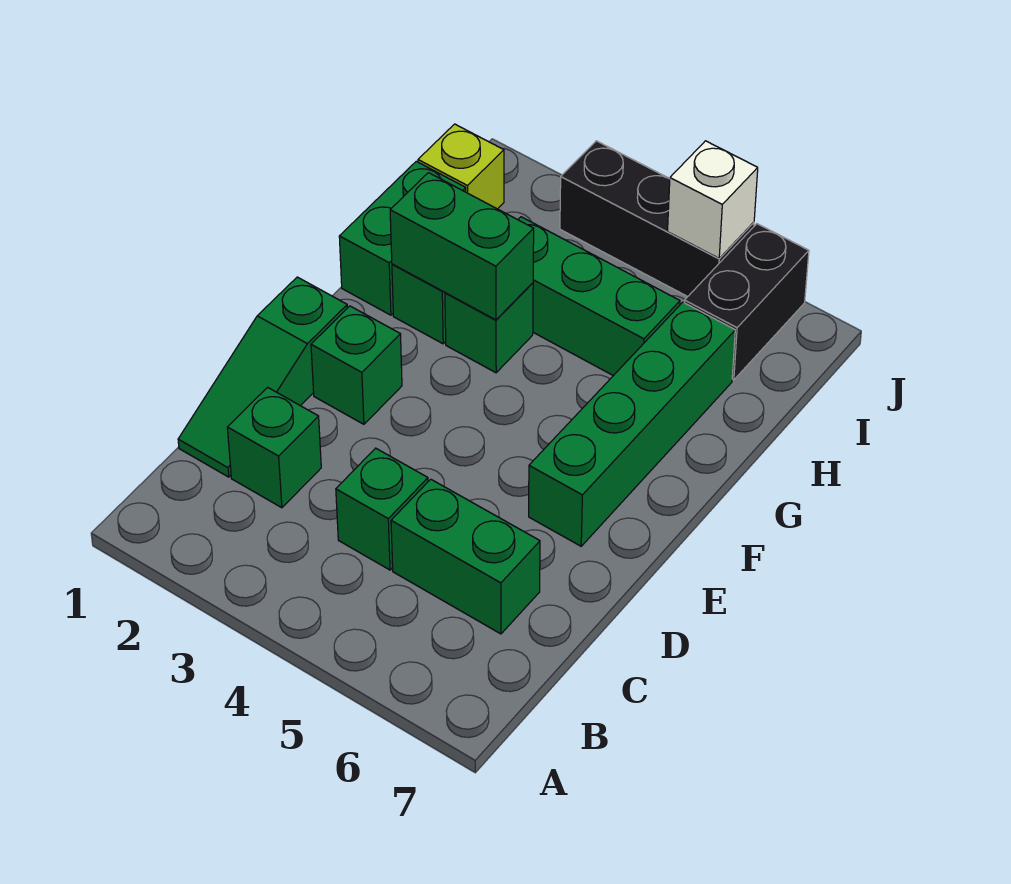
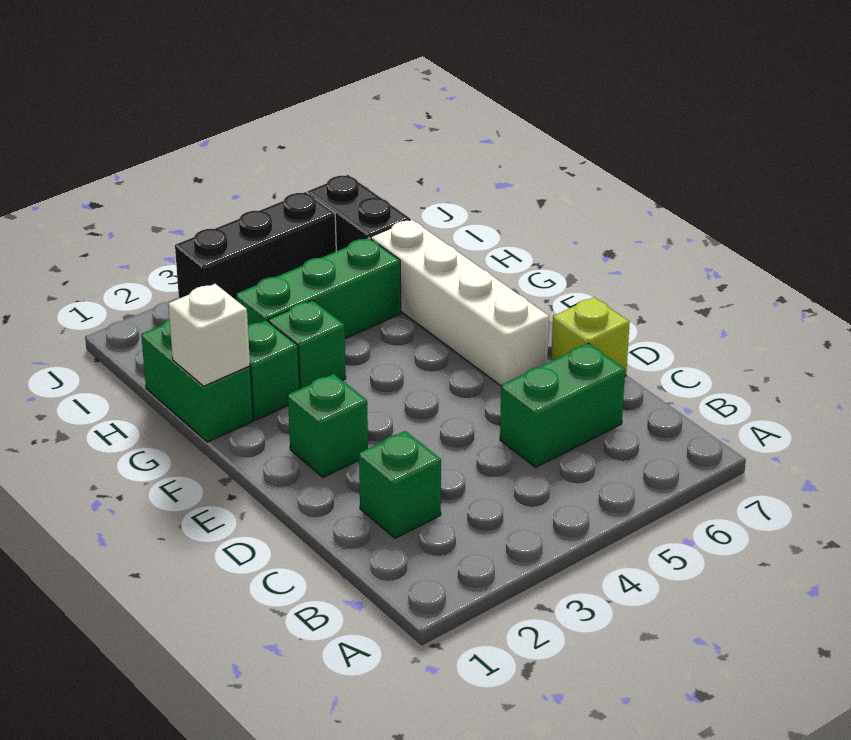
green slope C1:E1 level 1 top E -> none
green brick C4 level 1 -> none
green brick E6:H6 level 1 -> white brick E6:H6 level 1
green brick G2:G3 level 2 -> none
lime brick I1 level 1 -> lime brick D7 level 1
white brick J5 level 2 -> white brick G1 level 2

